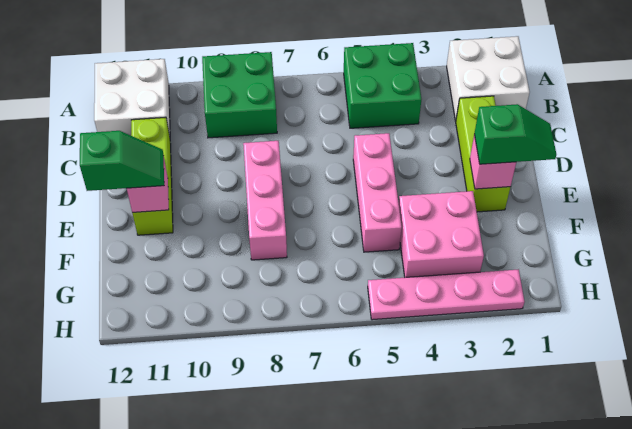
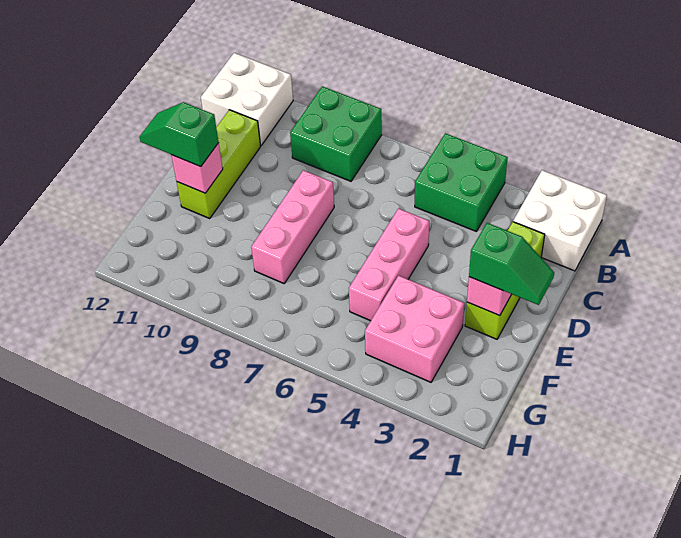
green slope E11:E12 level 3 top 12 -> green slope E11:E12 level 3 top 11
pink plate H2:H5 level 1 -> none

